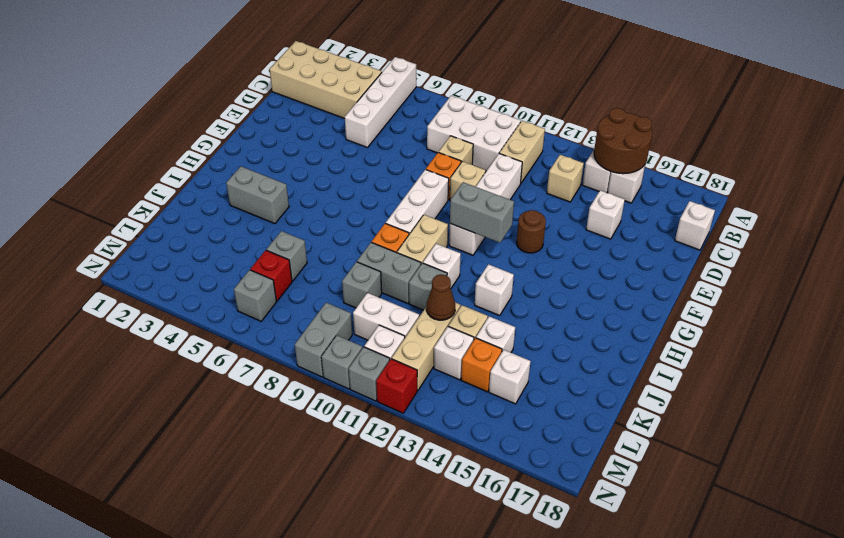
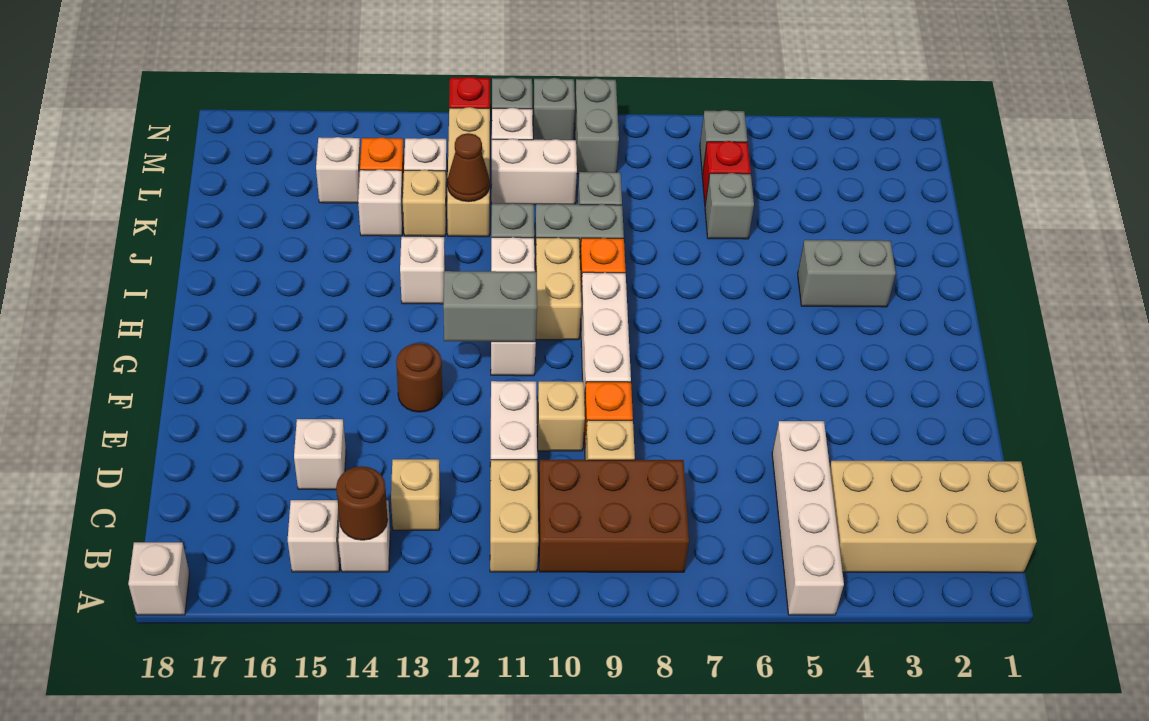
brown round brick A14:B15 level 2 -> brown round brick B14 level 2
white brick B8:C10 level 1 -> brown brick B8:C10 level 1
white brick C18 level 1 -> white brick A18 level 1

